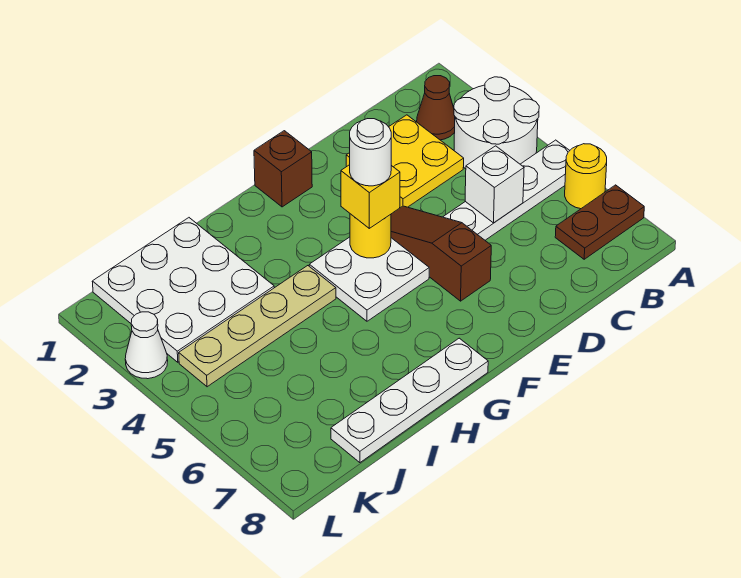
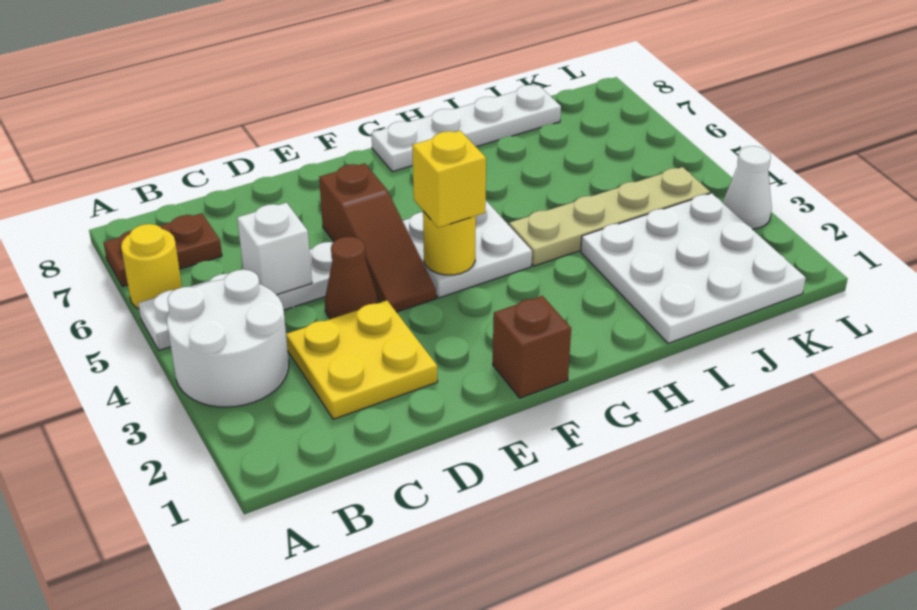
brown cone B2 level 1 -> brown cone D4 level 1
white round brick F4 level 4 -> none

